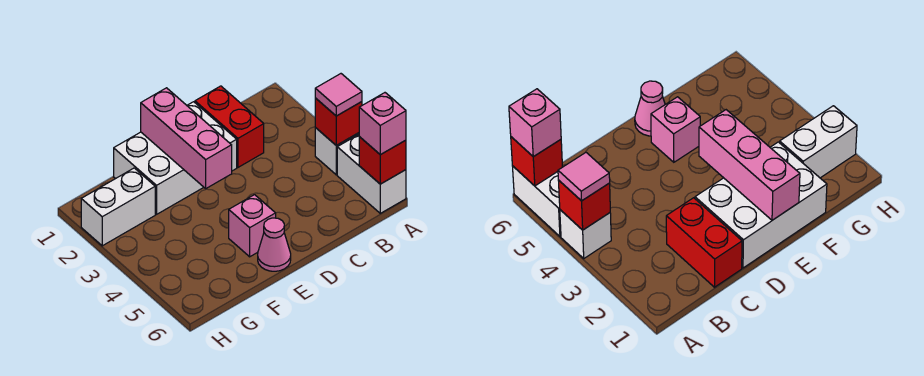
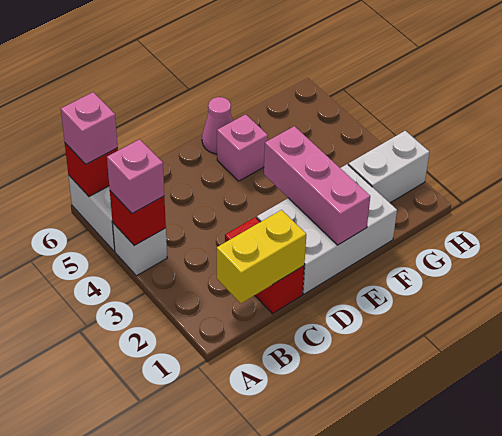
pink tile A4 level 3 -> pink brick A4 level 3
none -> yellow brick B1:C1 level 2

